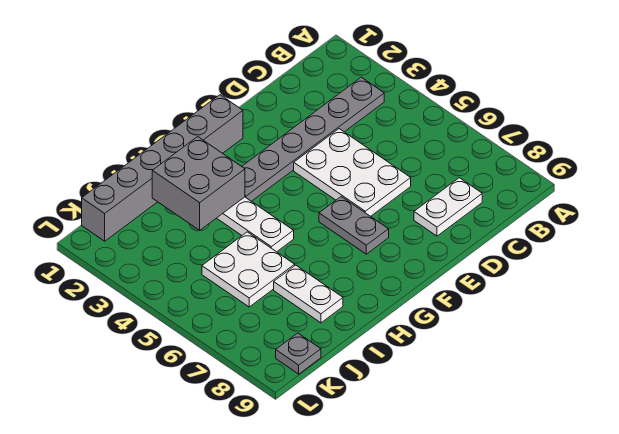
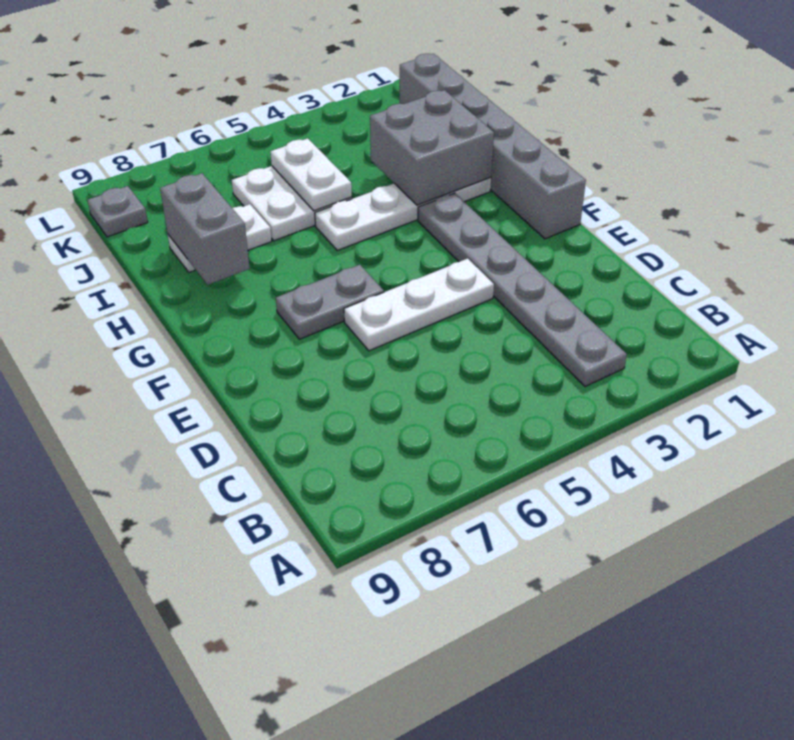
white plate C8:D8 level 1 -> white plate I5:J5 level 2
white plate D4:E6 level 1 -> white plate E4:E6 level 1
none -> grey brick H8:I8 level 2

